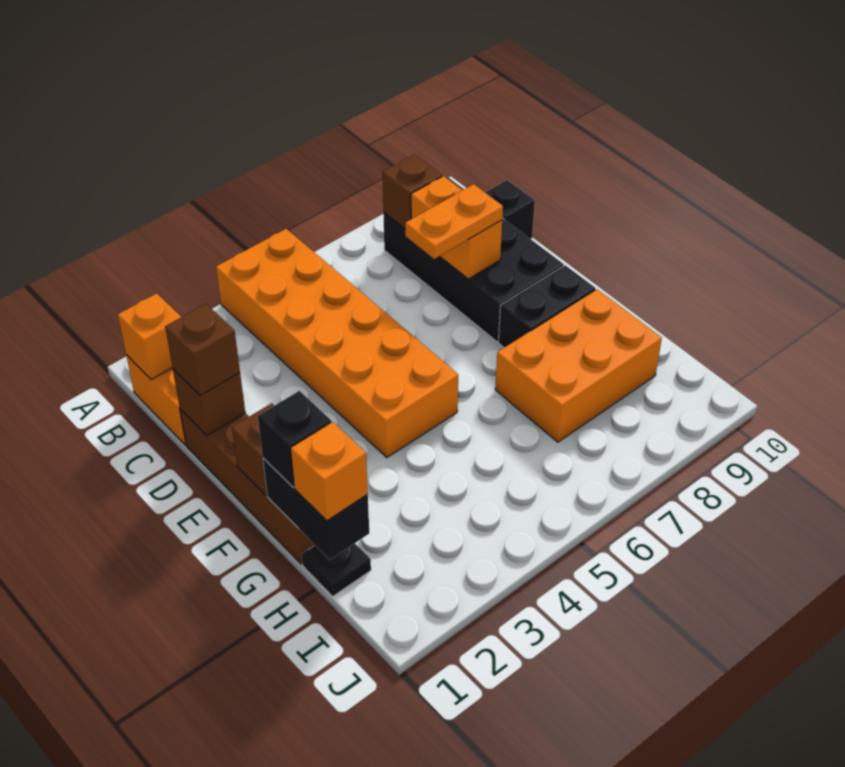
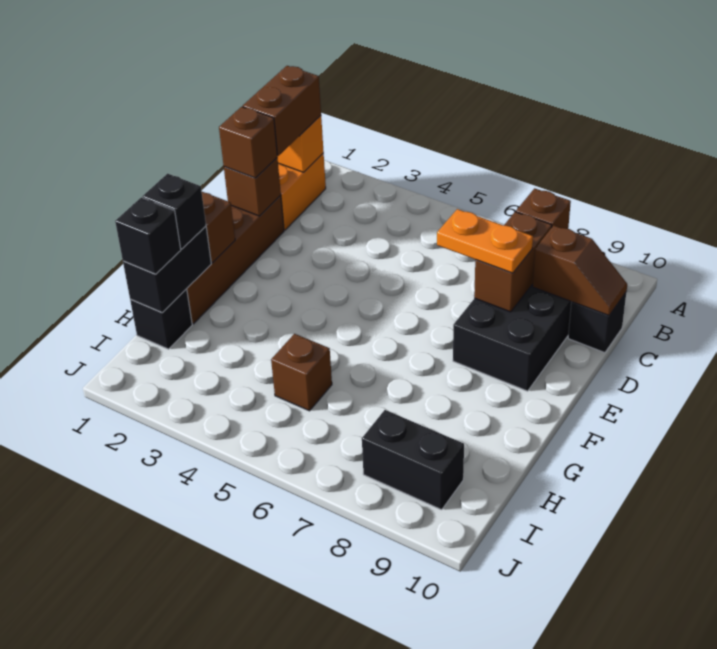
orange brick A4:F5 level 1 -> none
none -> brown brick B1:C1 level 3
orange brick C8:D8 level 2 -> brown brick C8:D8 level 2
none -> brown slope C9:C10 level 2 top 9
black brick F8:F9 level 1 -> black brick I8:I9 level 1
orange brick G7:H9 level 1 -> none
black plate H1 level 1 -> black brick H1 level 1
orange brick H1 level 3 -> black brick H1 level 3
none -> brown brick H5 level 1

